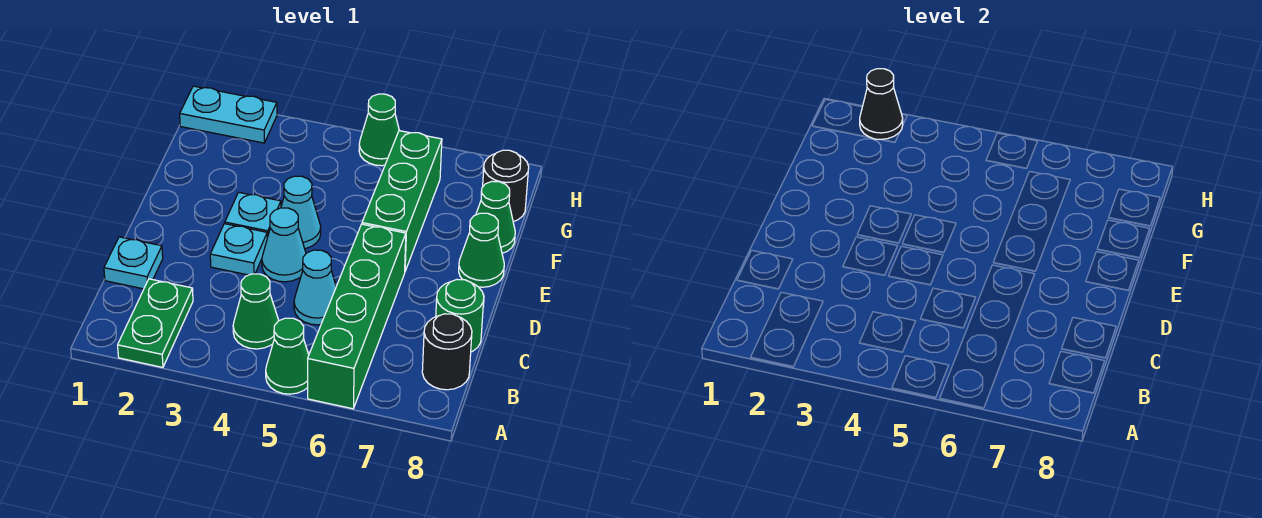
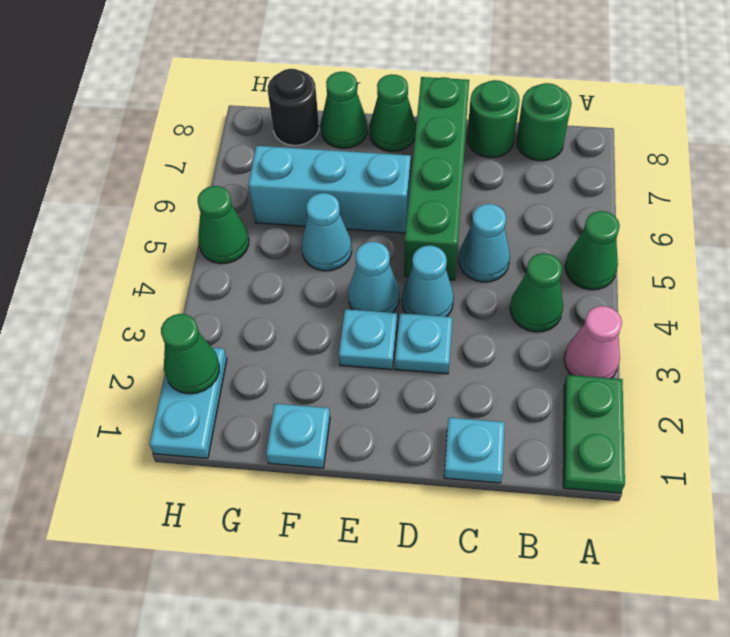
green plate A2:B2 level 1 -> green plate A1:A2 level 1
none -> pink cone A3 level 1
green brick A6:D6 level 1 -> green brick D5:D8 level 1
black round brick B8 level 1 -> green round brick B8 level 1
green brick E6:G6 level 1 -> cyan brick E6:G6 level 1
none -> cyan plate F1 level 1
none -> cyan cone F5 level 1
black cone H2 level 2 -> green cone H2 level 2

